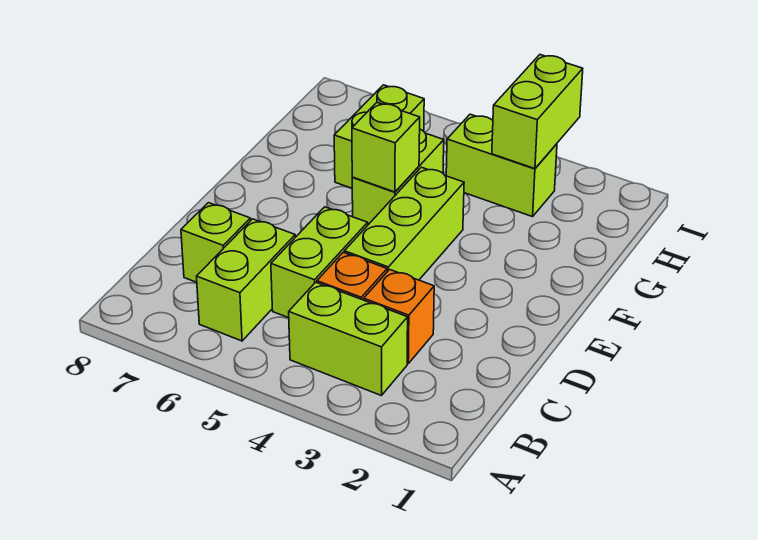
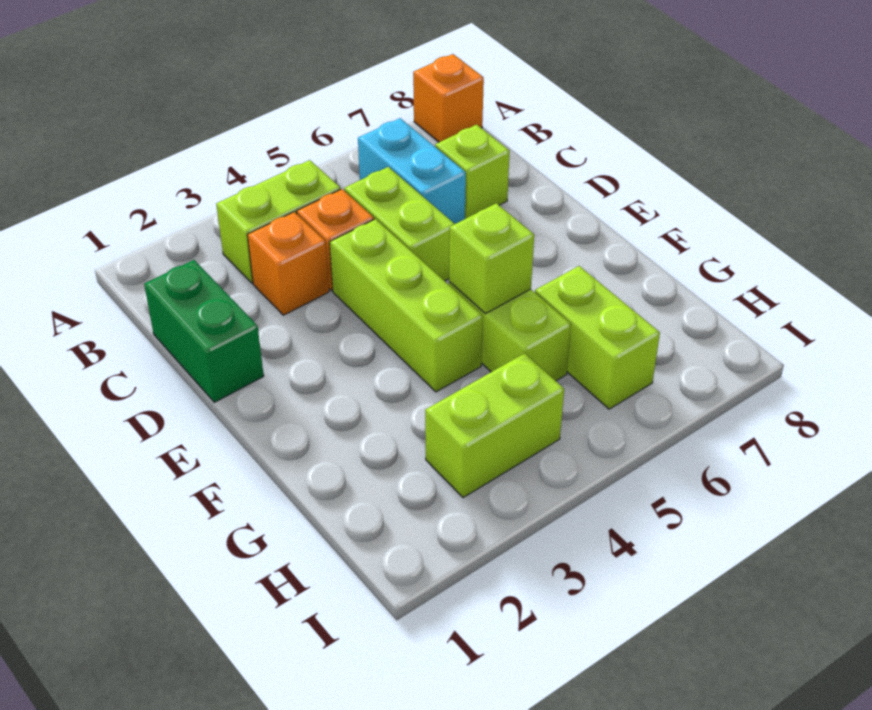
none -> orange brick A8 level 1
lime brick B6:C6 level 1 -> cyan brick B6:C6 level 1
none -> green brick C1:D1 level 1
lime brick H3:I3 level 2 -> none

